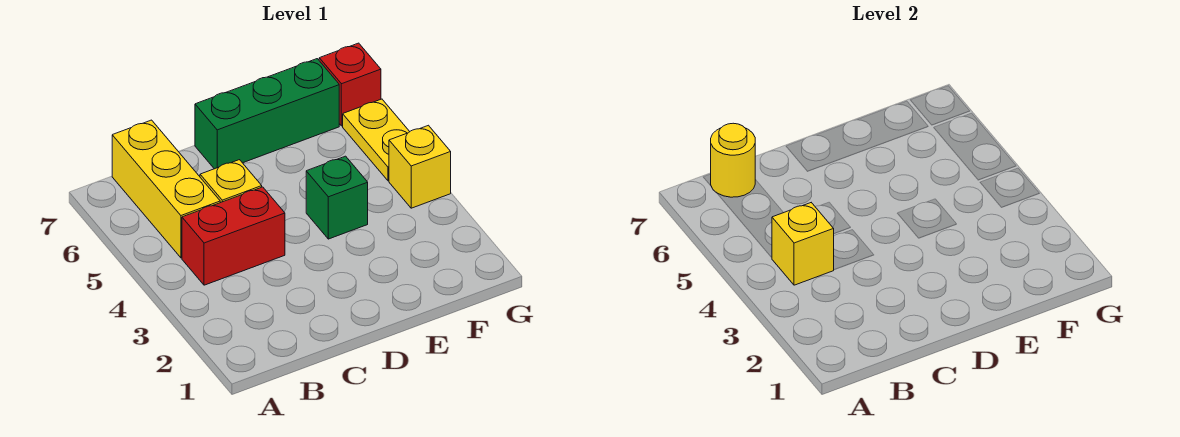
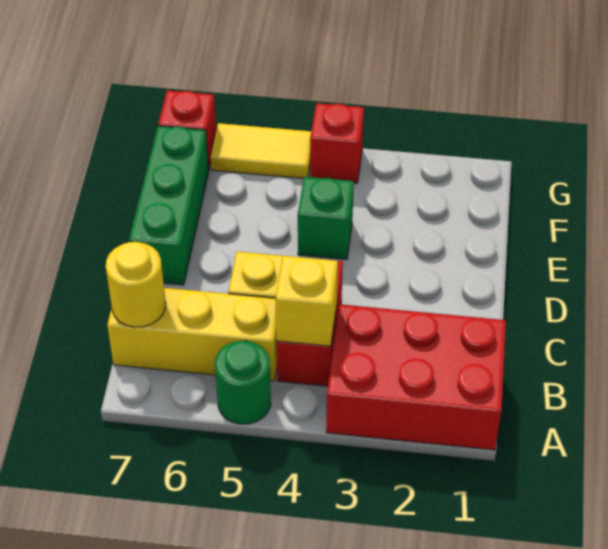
none -> red brick A1:B3 level 1
none -> green round brick A5 level 1
yellow brick G4 level 1 -> red brick G4 level 1
yellow plate G5:G6 level 1 -> yellow tile G5:G6 level 1

